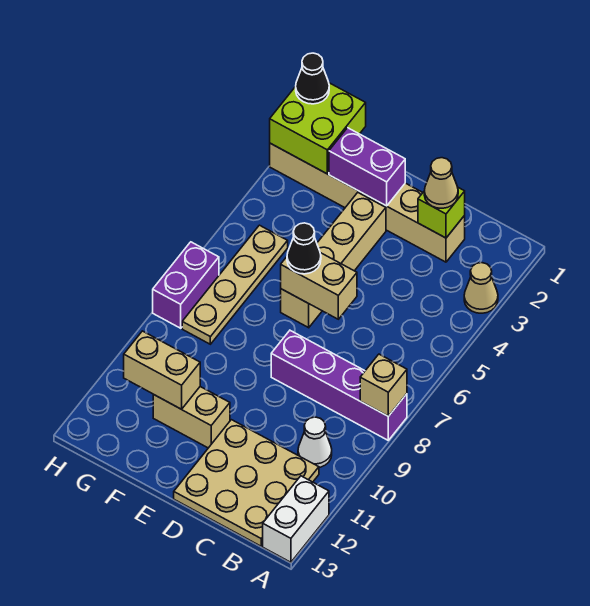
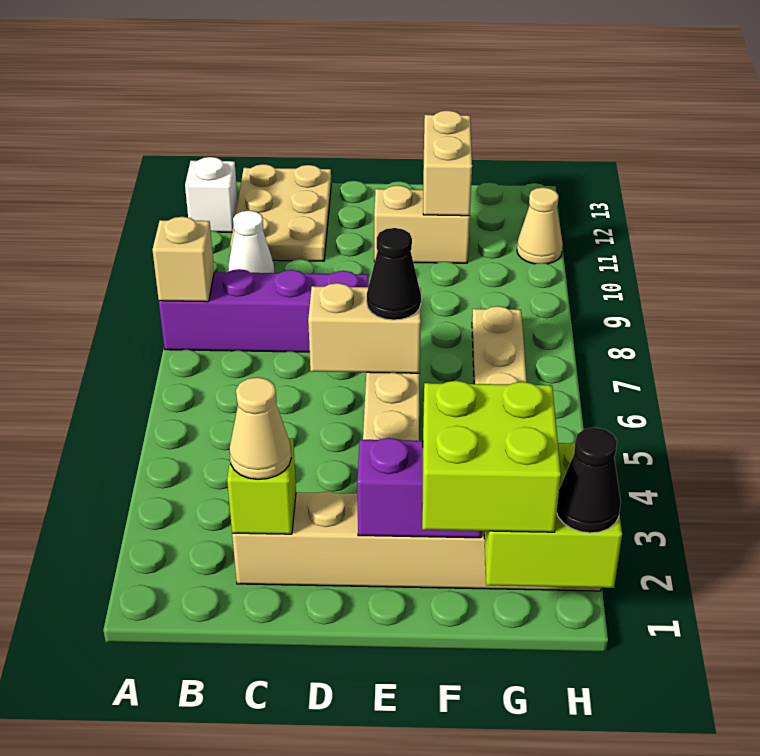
tan cone A3 level 1 -> tan cone H11 level 1
white brick A12:A13 level 1 -> white brick A12 level 1
tan plate B11:D13 level 1 -> tan plate B11:C13 level 1
none -> lime brick F1:G2 level 3
tan brick F11:G11 level 2 -> tan brick F11:F12 level 2
purple brick H7:H8 level 1 -> none

